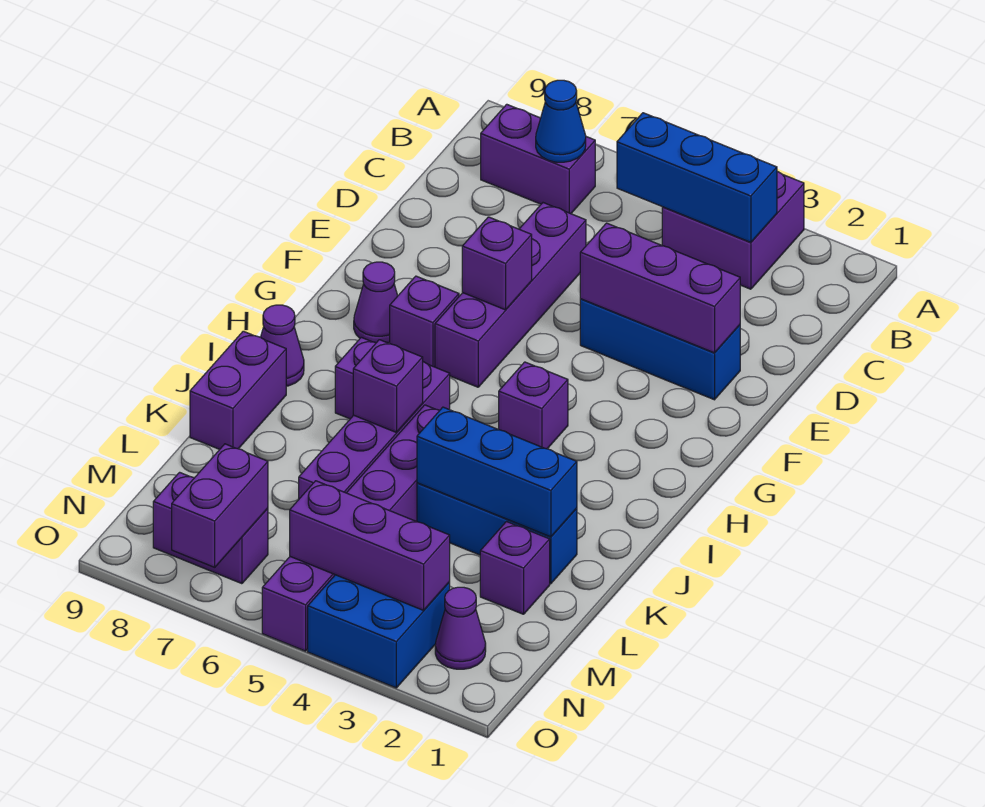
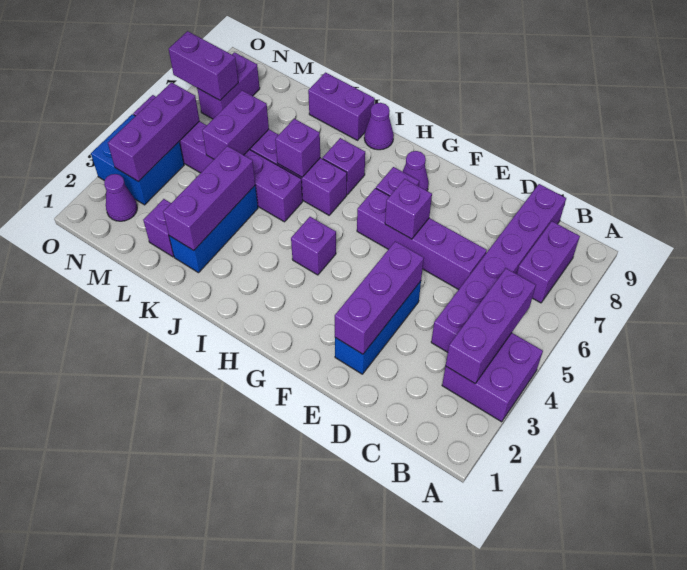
blue brick B3:B5 level 2 -> purple brick B3:B5 level 2
blue cone B7 level 2 -> none
none -> purple brick C4:C9 level 1
blue brick K2:K4 level 2 -> purple brick K2:K4 level 2
none -> purple brick L5:L6 level 2

